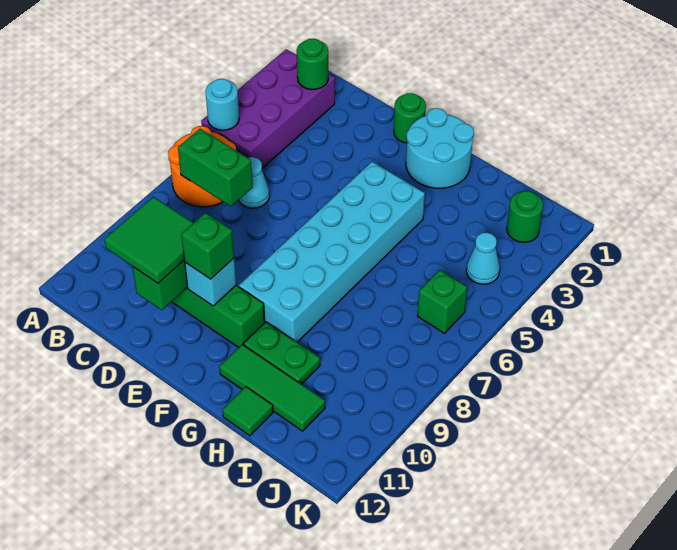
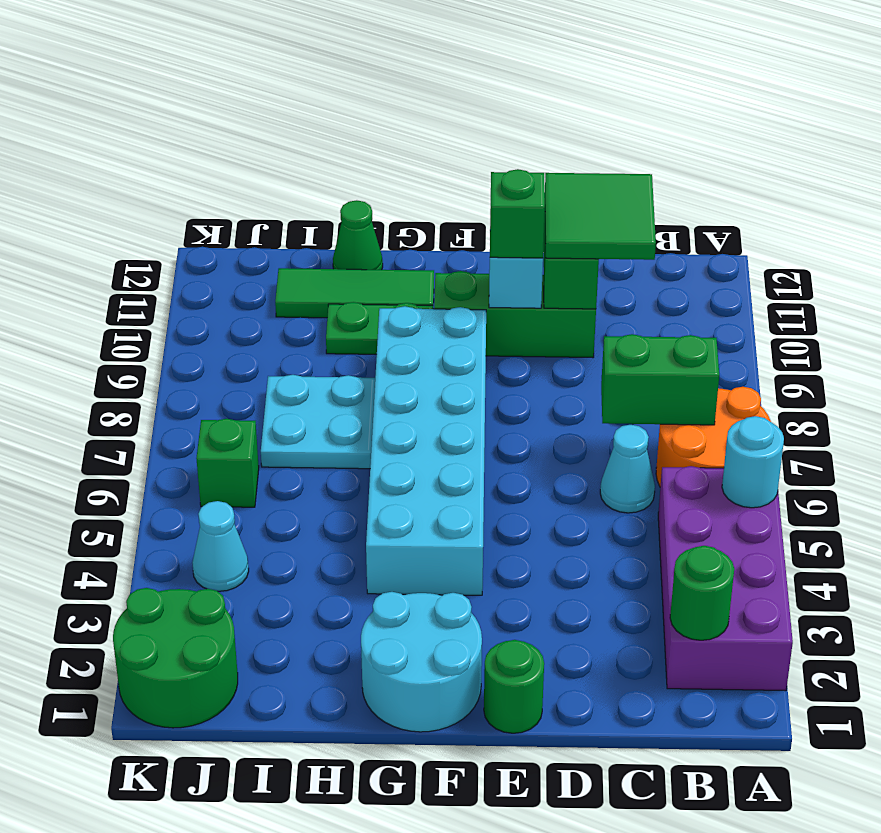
none -> cyan plate H7:I8 level 1
green tile H12 level 1 -> green cone H12 level 1
green round brick J2 level 1 -> green round brick J1:K2 level 1

